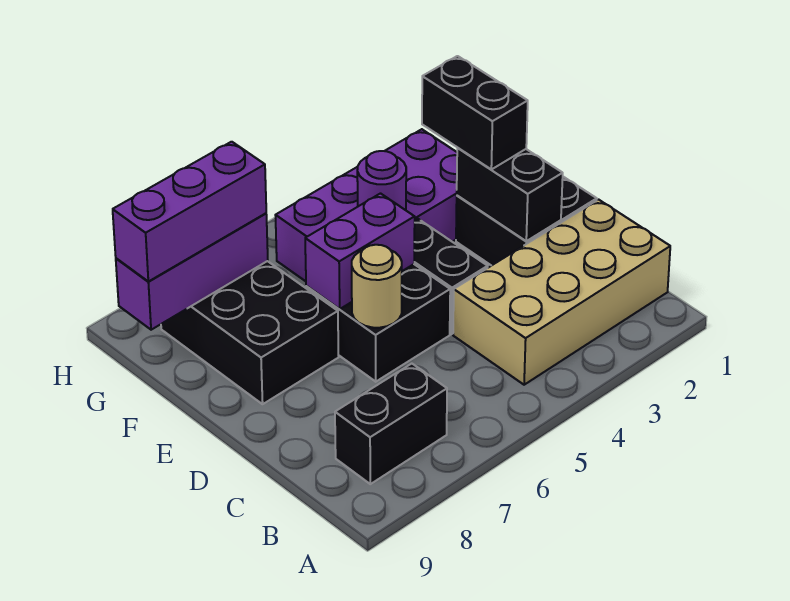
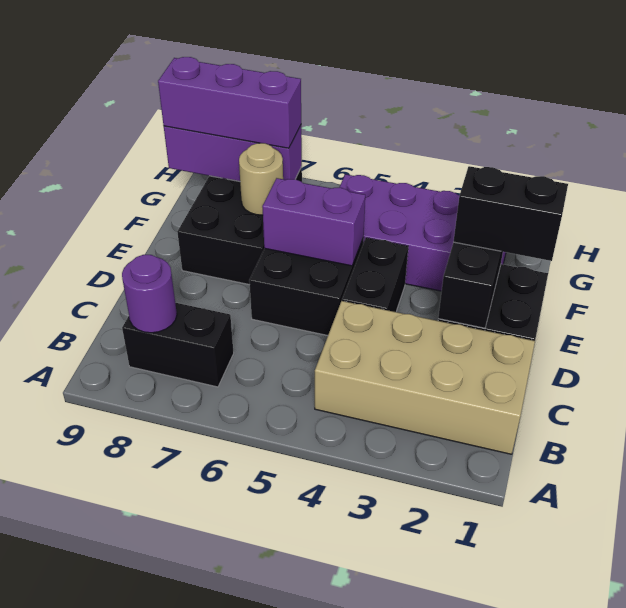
tan round brick D6 level 2 -> tan round brick F7 level 2
black brick E2:F2 level 3 -> black brick E1:E2 level 3
purple round brick F4 level 2 -> purple round brick B8 level 2

